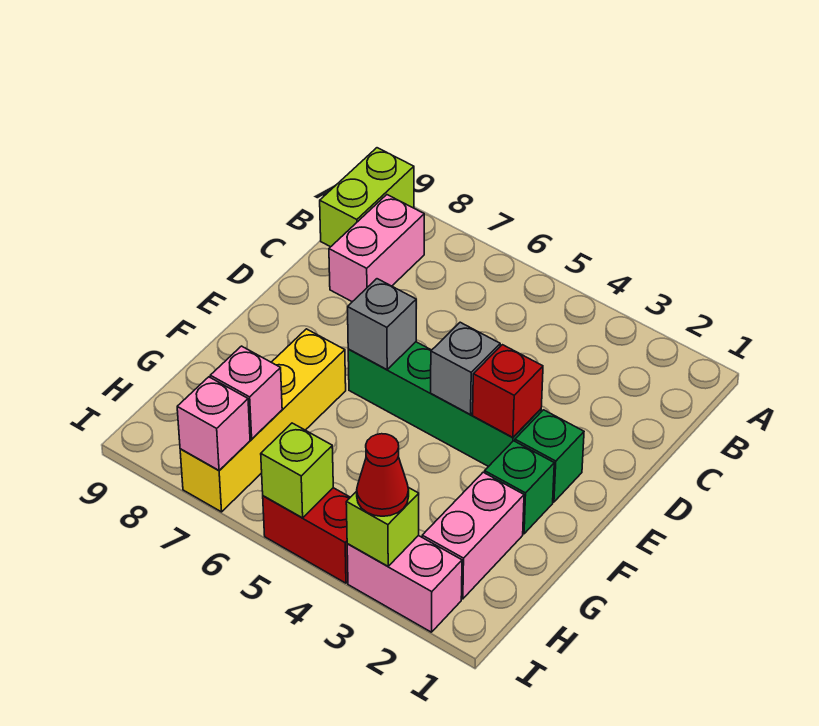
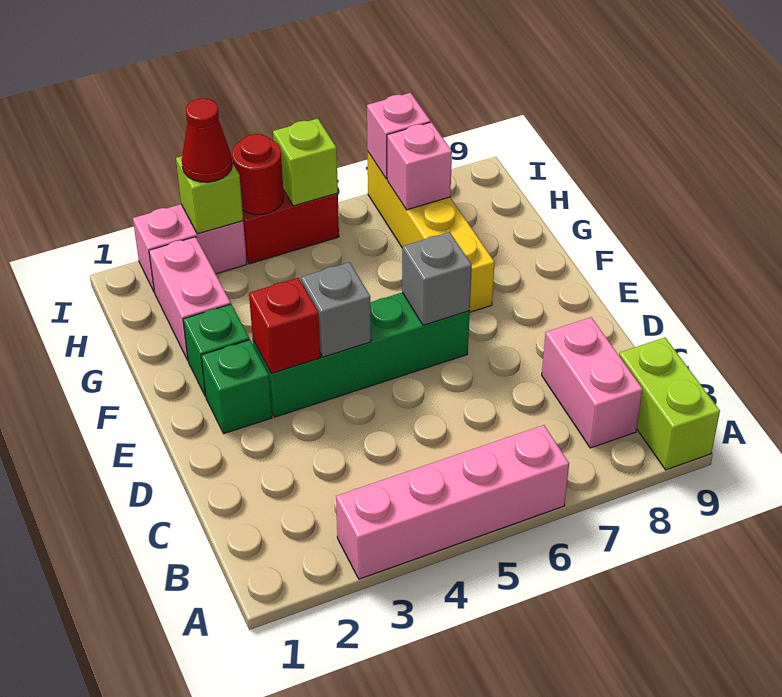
none -> pink brick A3:A6 level 1
none -> red round brick I4 level 2

